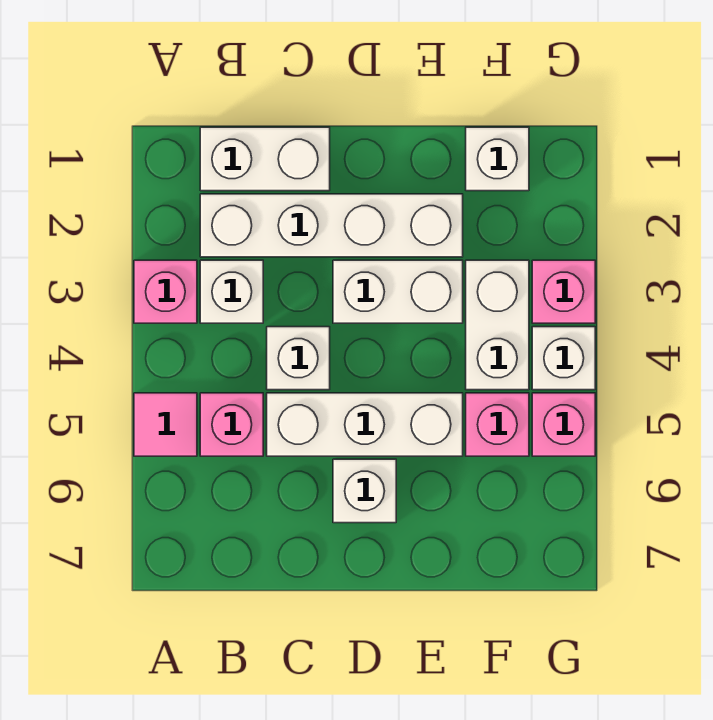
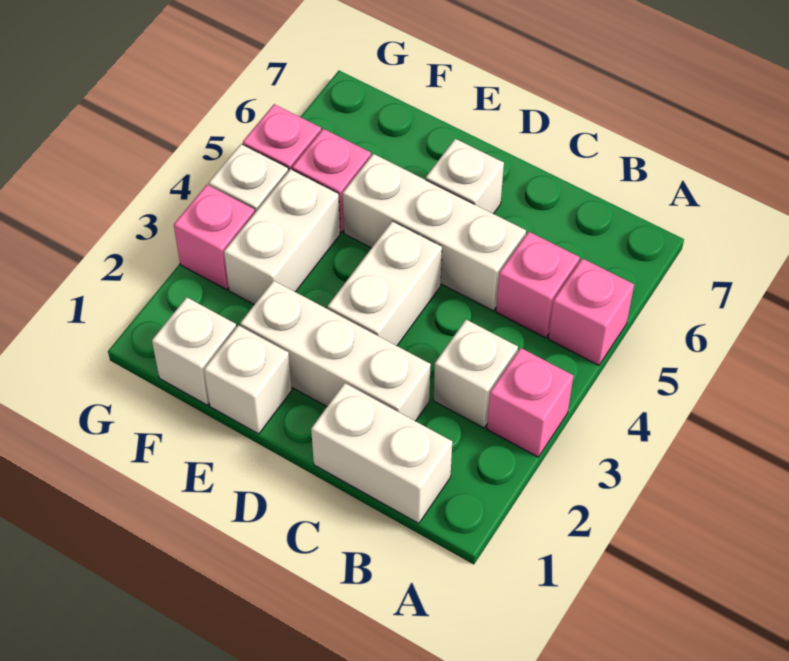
pink tile A5 level 1 -> pink brick A5 level 1
white brick B2:E2 level 1 -> white brick C2:E2 level 1
white brick C4 level 1 -> white brick E1 level 1
white brick D3:E3 level 1 -> white brick D3:D4 level 1

